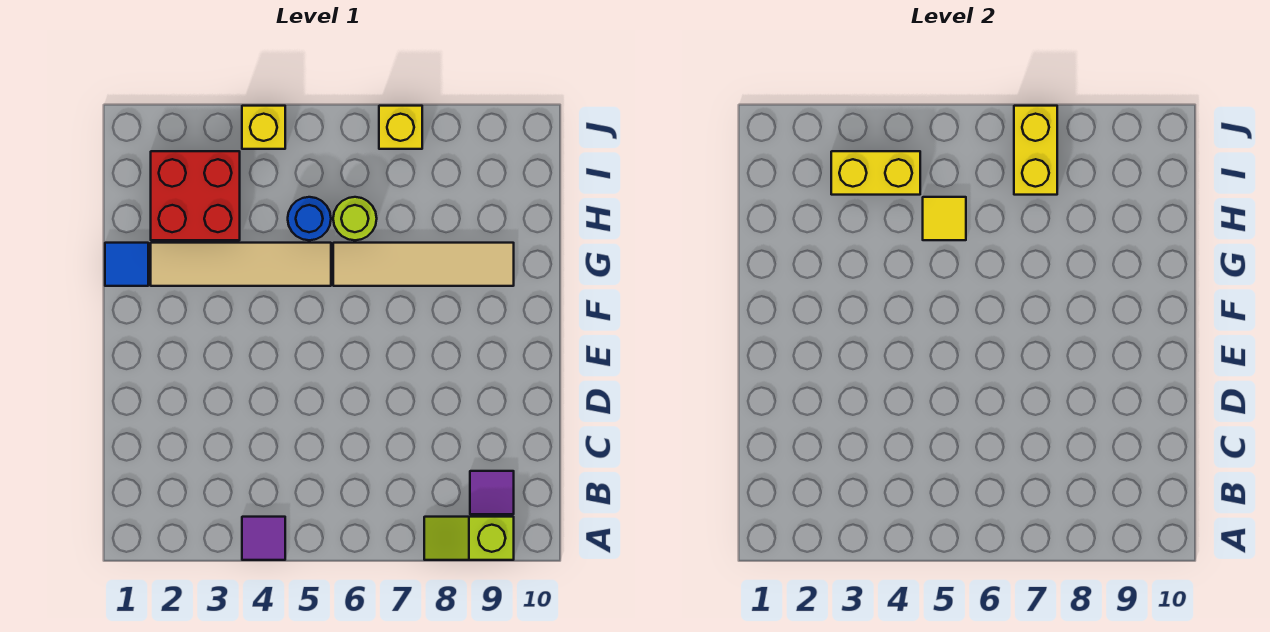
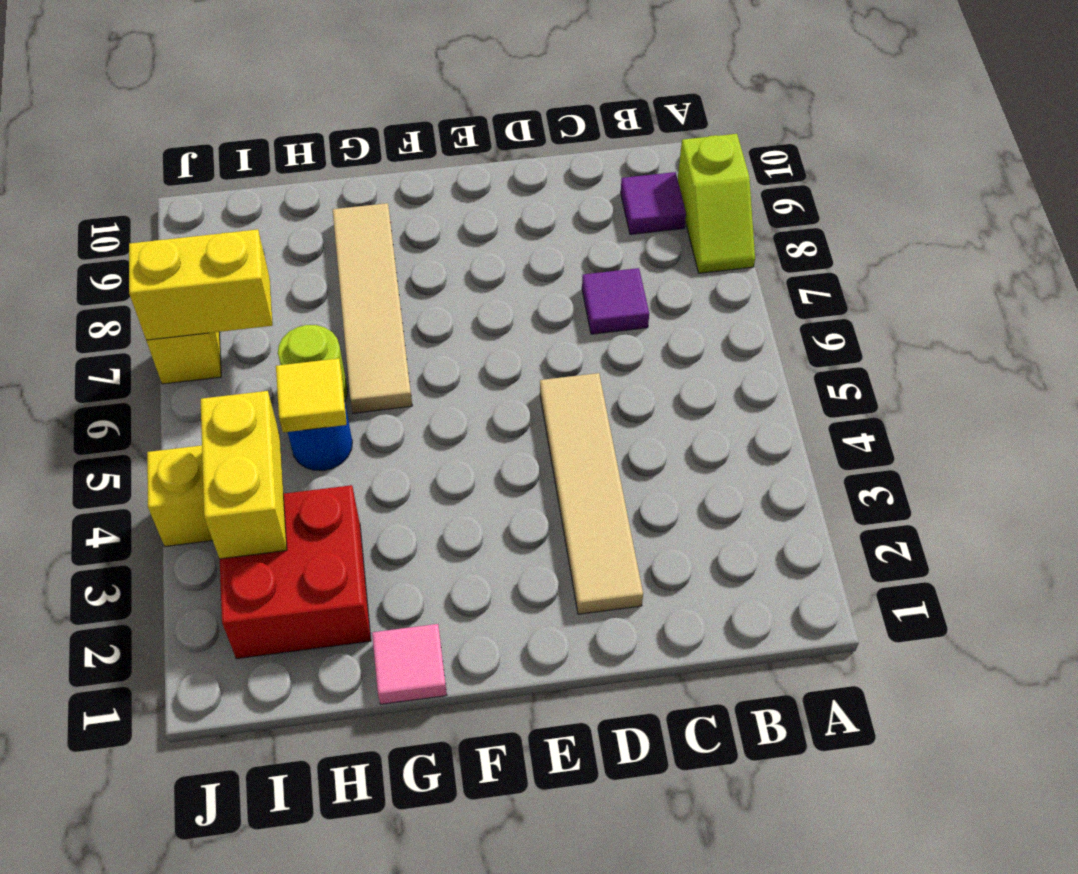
purple tile A4 level 1 -> purple tile C7 level 1
blue tile G1 level 1 -> pink tile G1 level 1
tan tile G2:G5 level 1 -> tan tile D2:D5 level 1

